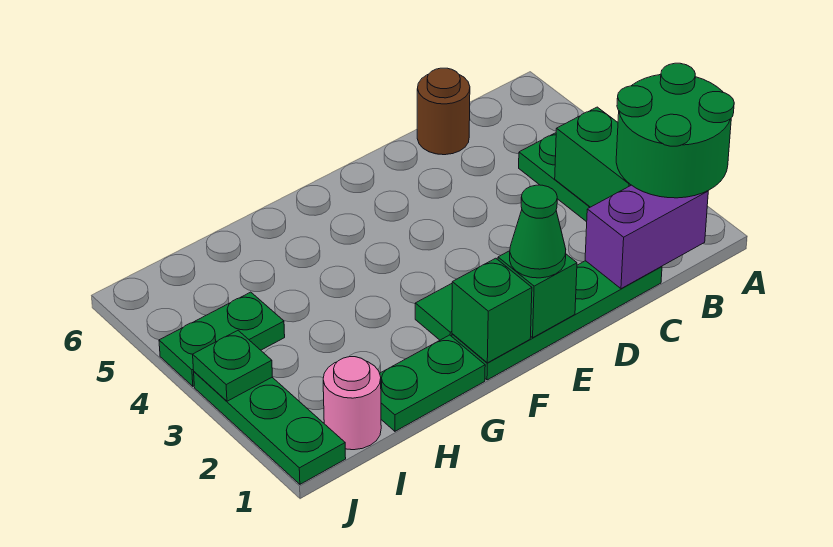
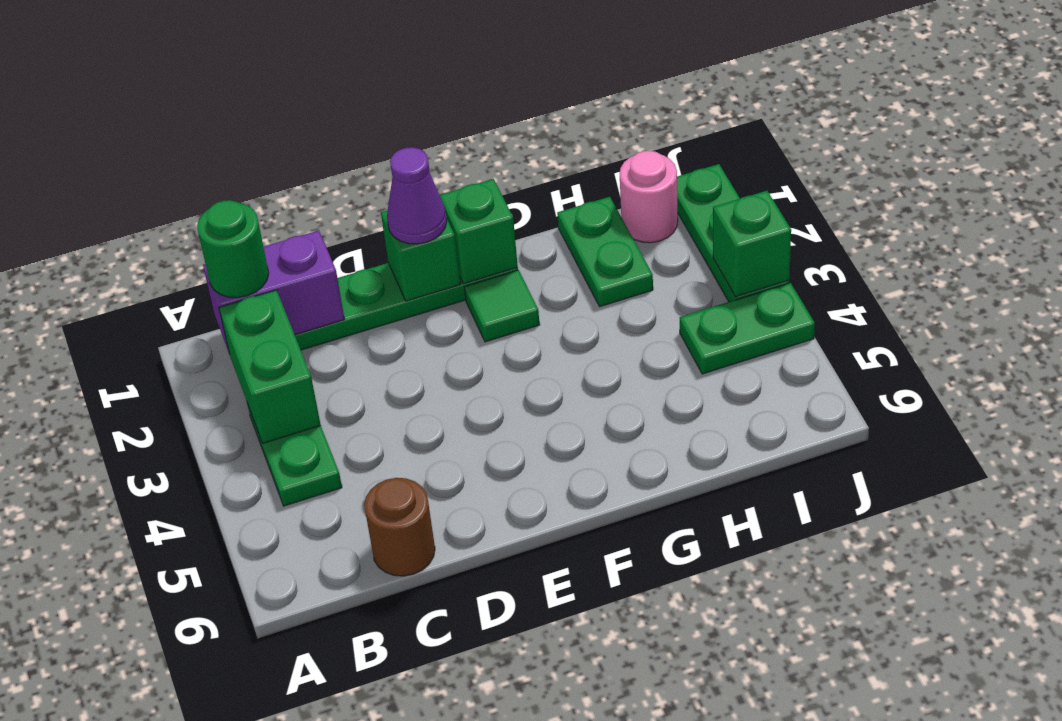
green round brick A1:B2 level 3 -> green round brick B1 level 3
green cone E1 level 3 -> purple cone E1 level 3
green plate G1:H1 level 1 -> green plate H1:H2 level 1
green plate J3 level 2 -> green brick J3 level 2

